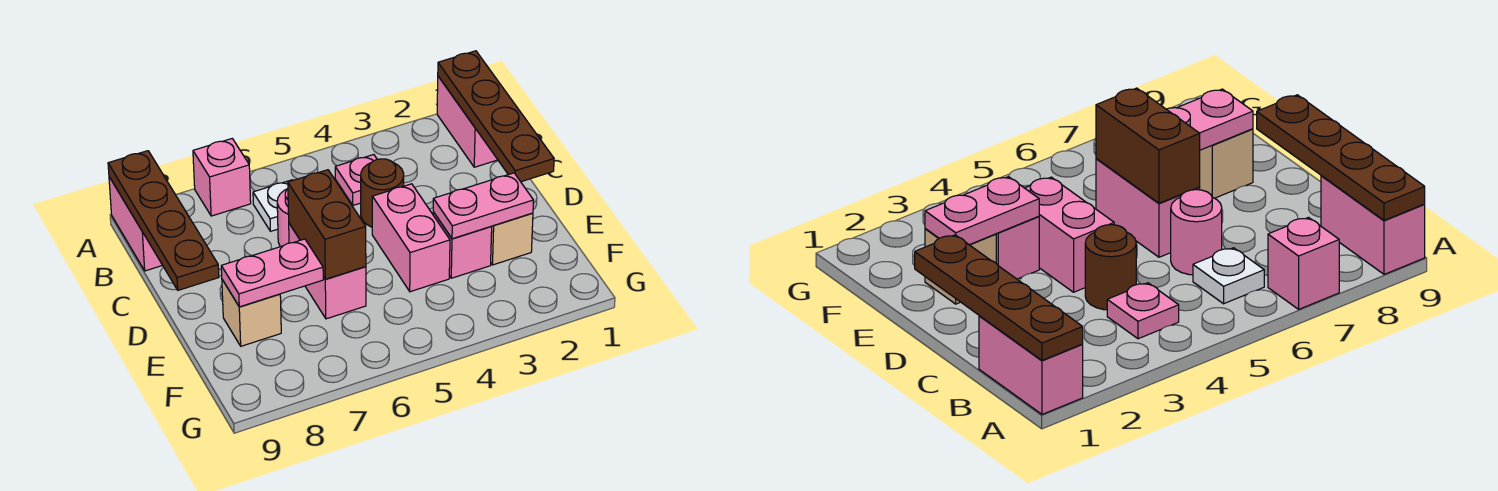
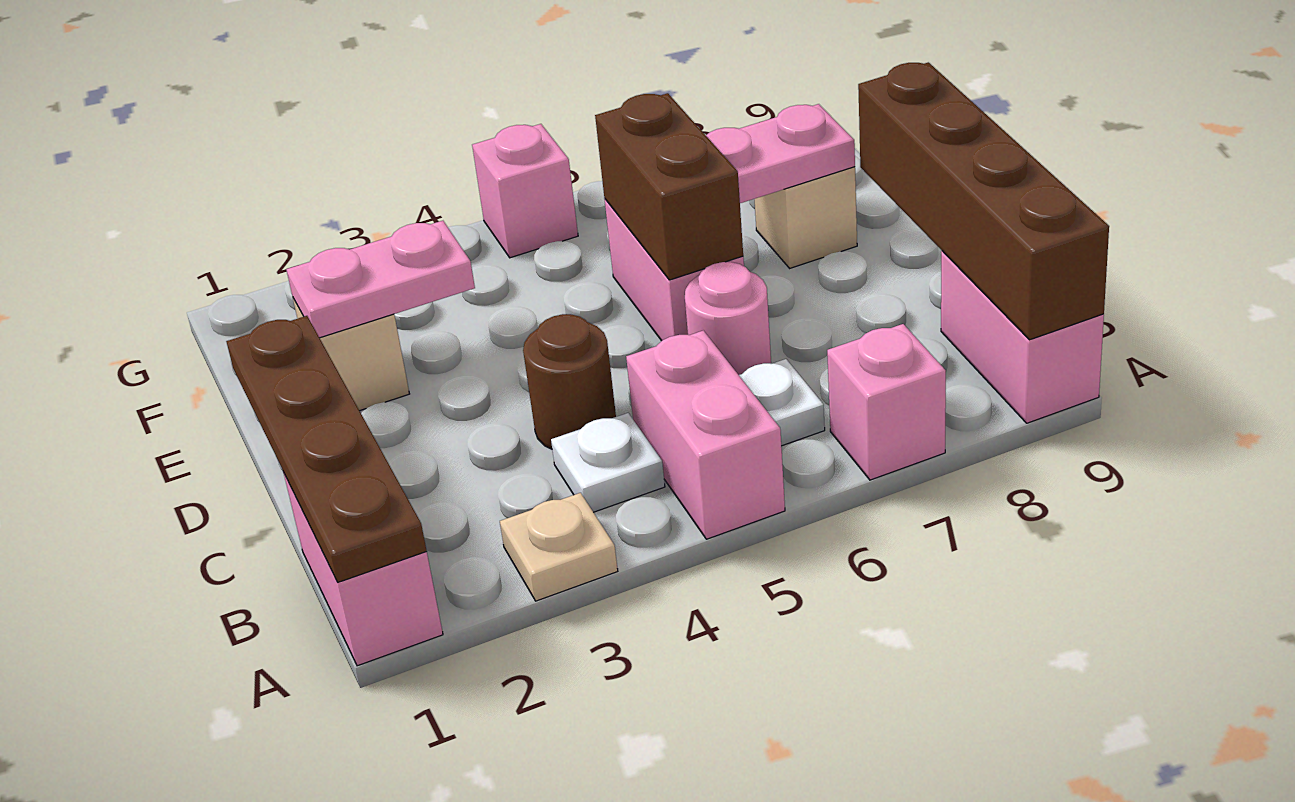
none -> tan plate A3 level 1
brown plate A9:D9 level 2 -> brown brick A9:D9 level 2
pink plate B4 level 1 -> white plate B4 level 1
pink brick D4:E4 level 1 -> pink brick A5:B5 level 1
pink brick E3 level 1 -> pink brick G5 level 1

